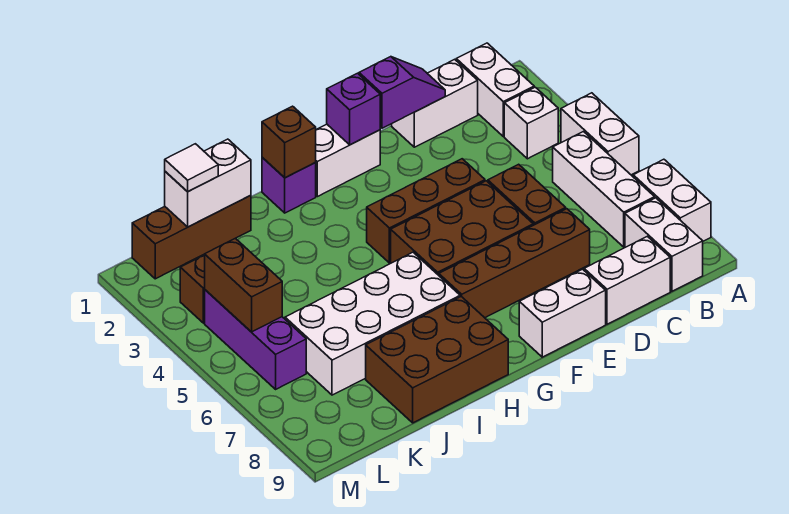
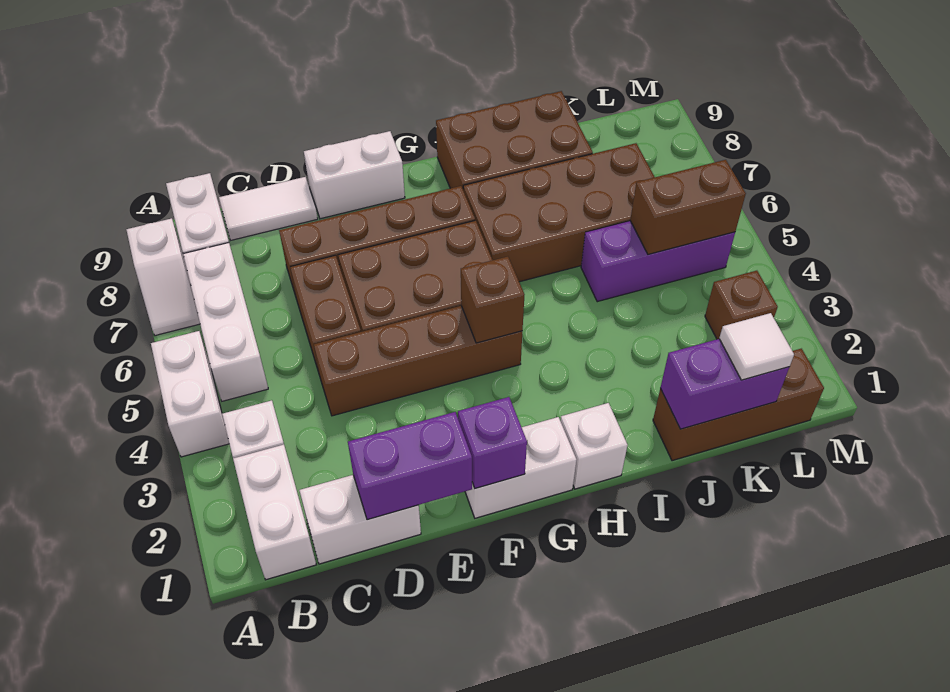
white brick A7:A8 level 1 -> white slope A7:A8 level 1 top 8
white brick C9:D9 level 1 -> white tile C9:D9 level 1
purple slope D1:E1 level 2 top E -> purple brick D1:E1 level 2
brown brick E4:G4 level 1 -> brown brick D4:G4 level 1
purple brick H1 level 1 -> white brick H1 level 1
brown brick H1 level 2 -> brown brick G4 level 2
white brick H6:K7 level 1 -> brown brick H6:K7 level 1
white brick J1:K1 level 2 -> purple brick J1:K1 level 2
purple brick L4:L6 level 1 -> purple brick J5:L5 level 1
brown brick L4:L5 level 2 -> brown brick K5:L5 level 2

